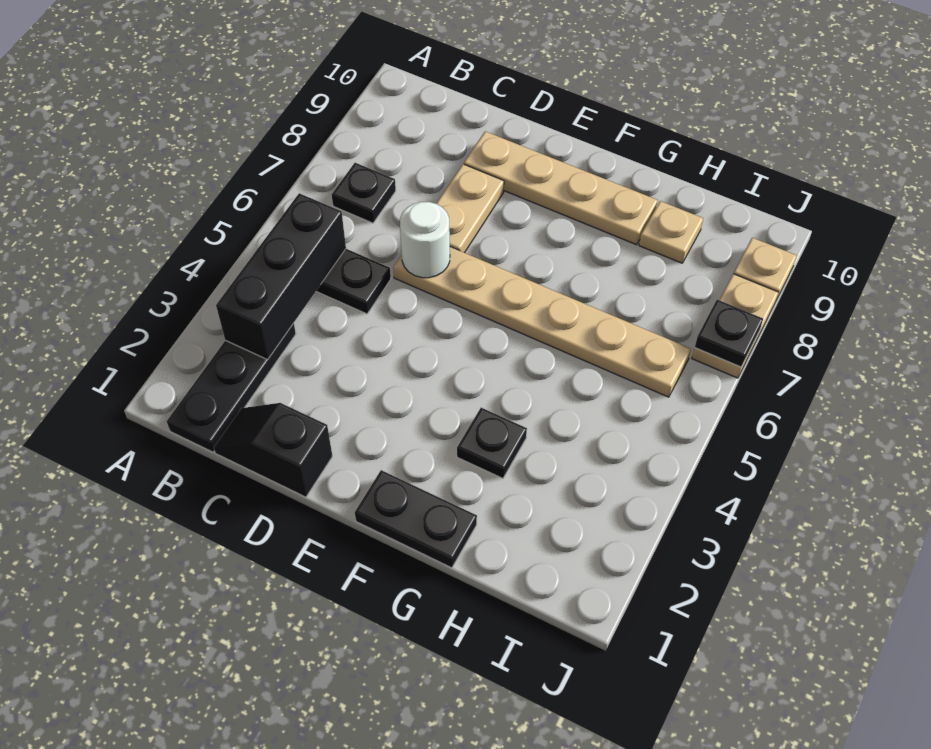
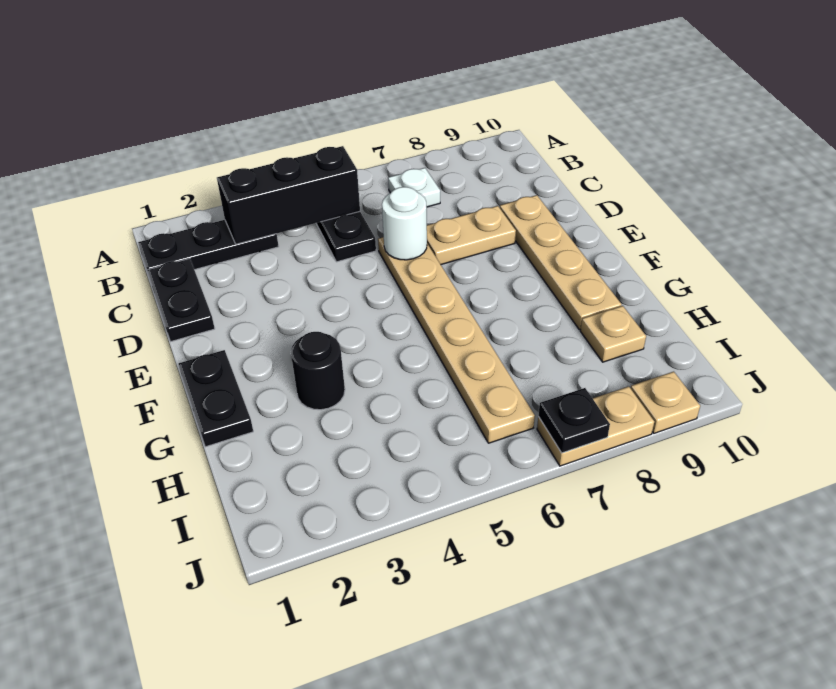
black plate B7 level 1 -> white plate B7 level 1
black slope C1:D1 level 1 top D -> black plate C1:D1 level 1
black plate G3 level 1 -> black round brick G3 level 1

